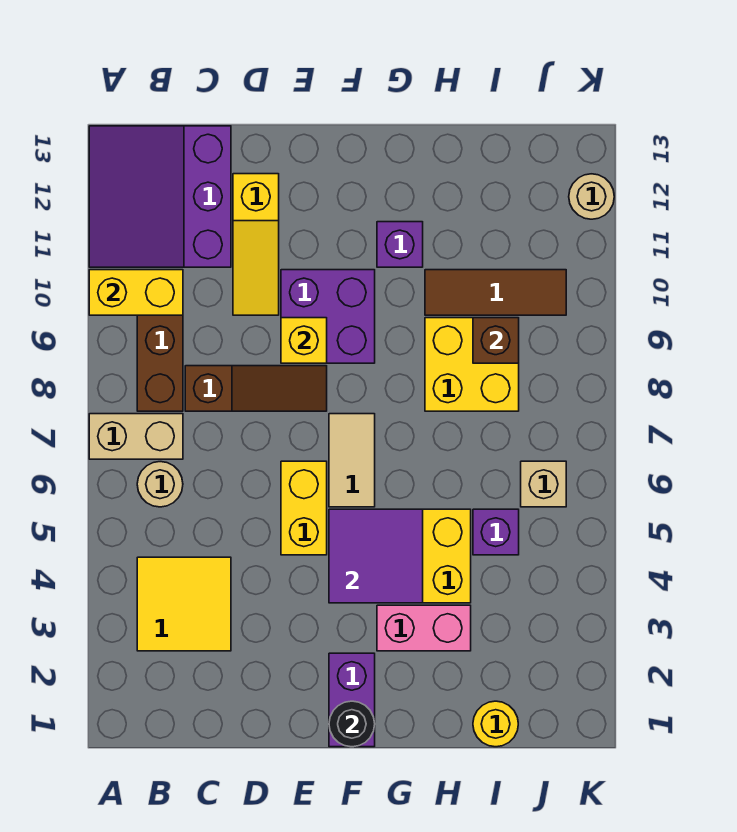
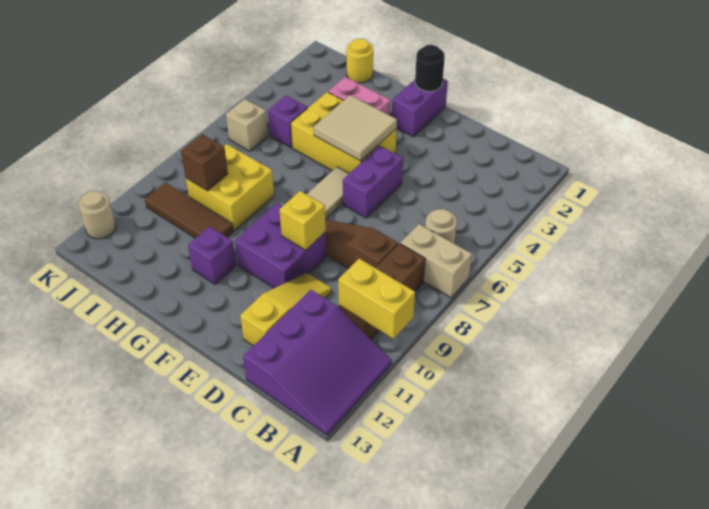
yellow tile B3:C4 level 1 -> none
yellow brick E5:E6 level 1 -> purple brick E5:E6 level 1
purple tile F4:G5 level 2 -> tan tile F4:G5 level 2

